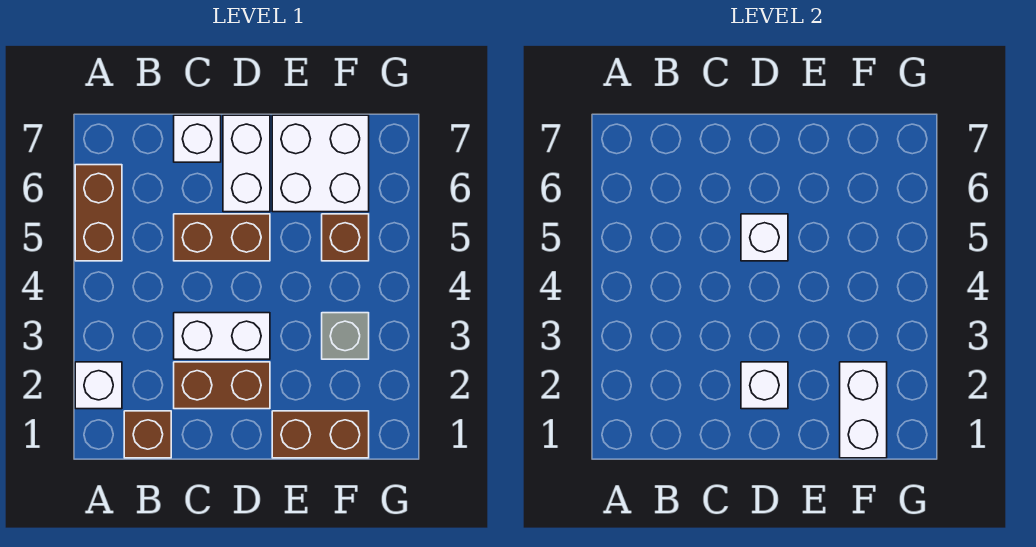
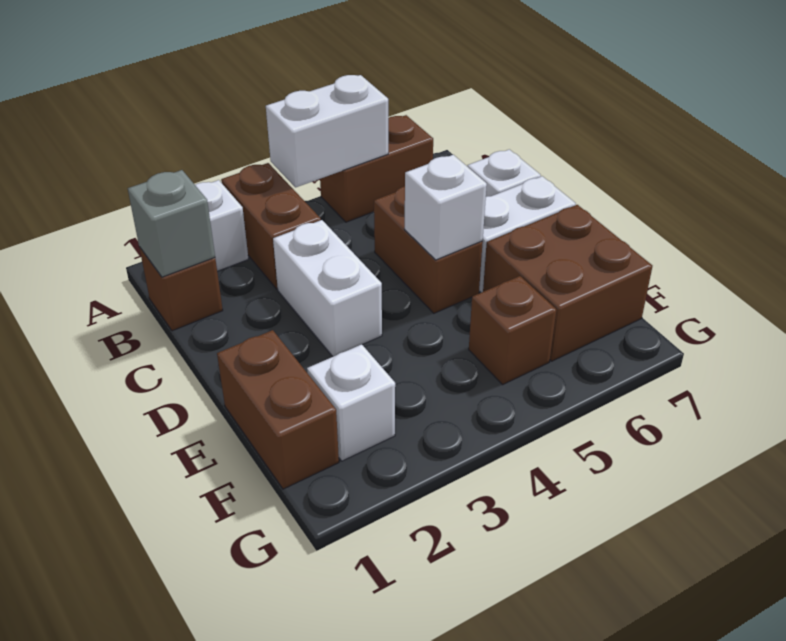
brown brick C2:D2 level 1 -> brown brick A3:B3 level 1
white brick D2 level 2 -> white brick F2 level 1
white brick E6:F7 level 1 -> brown brick E6:F7 level 1
white brick F1:F2 level 2 -> white brick A4:A5 level 2
grey brick F3 level 1 -> grey brick B1 level 2

